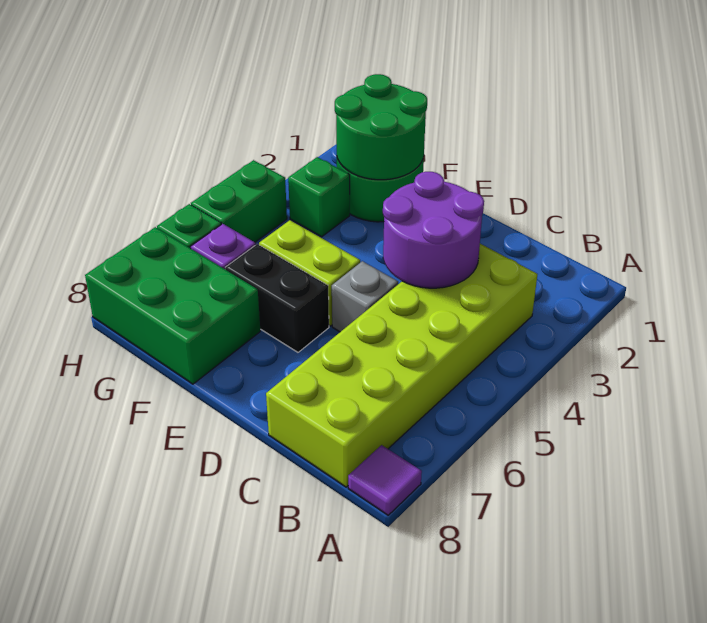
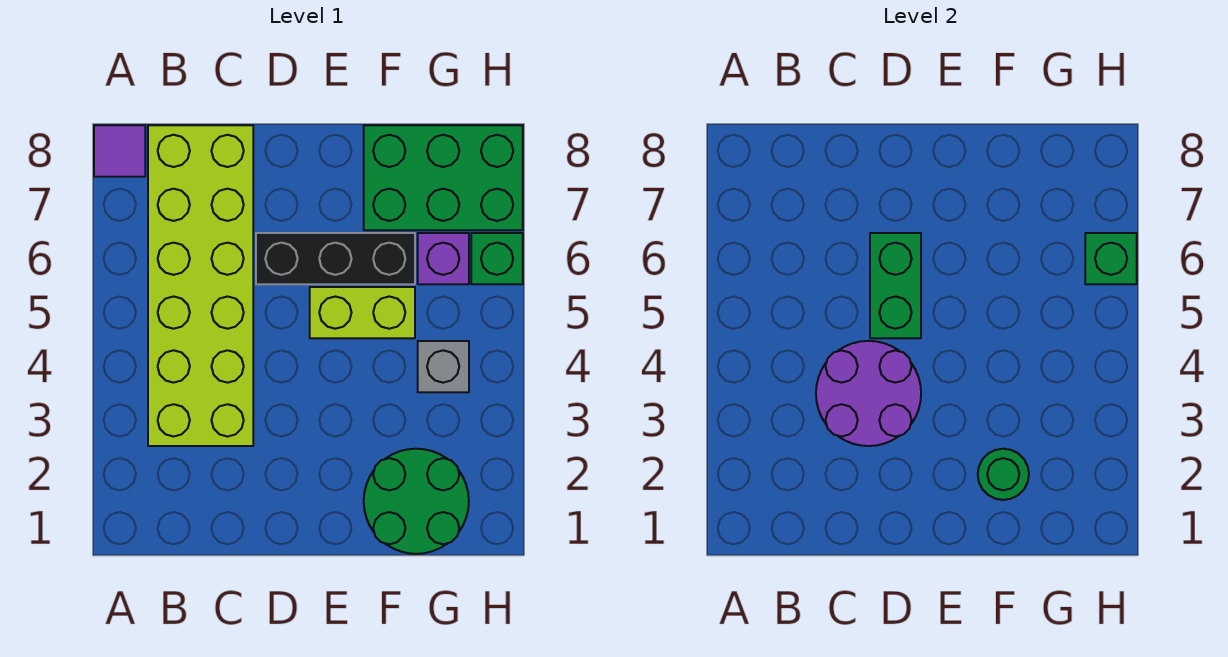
grey brick D5 level 1 -> grey brick G4 level 1
black brick E6:F6 level 1 -> black brick D6:F6 level 1
green round brick F1:G2 level 2 -> green round brick F2 level 2
green brick G3 level 1 -> green brick H6 level 2
green brick H4:H5 level 1 -> green brick D5:D6 level 2

